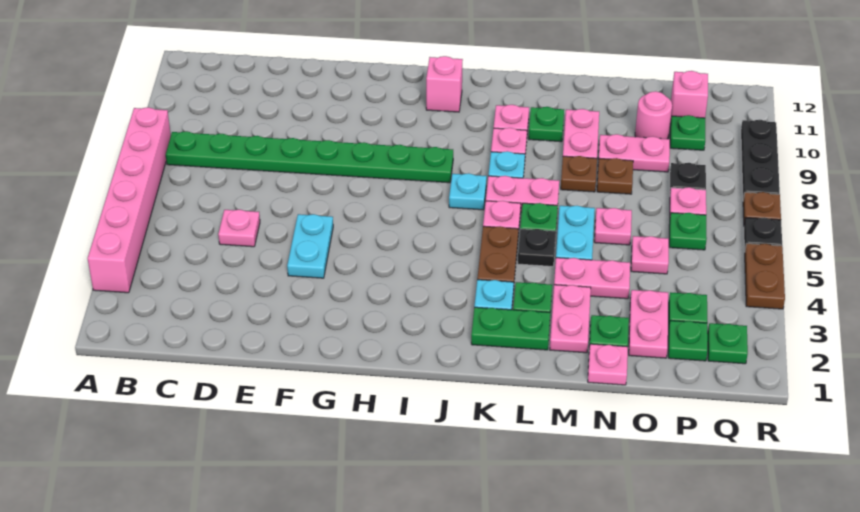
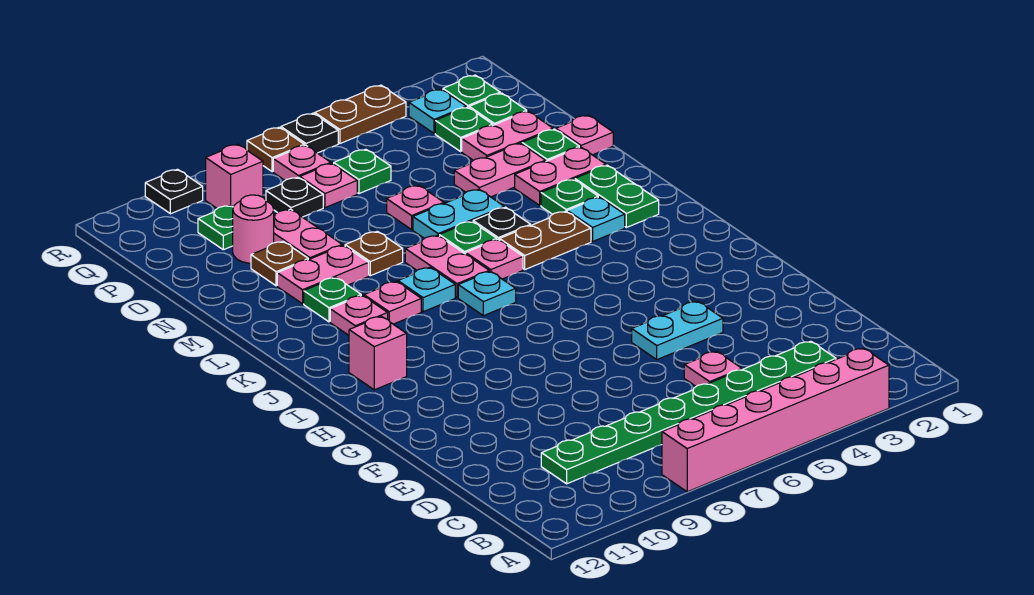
green plate B8:I8 level 1 -> green plate C3:C10 level 1
pink plate M4:N4 level 1 -> pink plate N3:N4 level 1
brown plate N8 level 1 -> brown plate N10 level 1
pink plate O5 level 1 -> pink plate Q7 level 1
pink brick P11 level 1 -> pink brick Q9 level 1
none -> cyan plate Q3 level 1
black plate R8:R10 level 1 -> black plate R10 level 1

